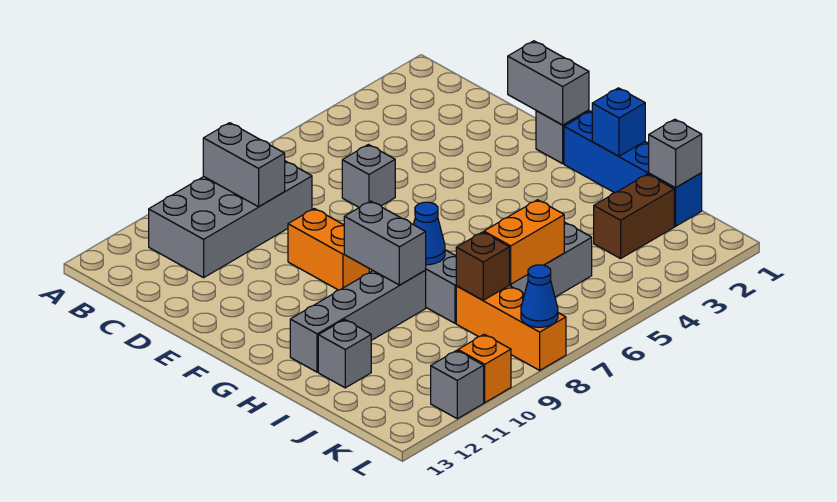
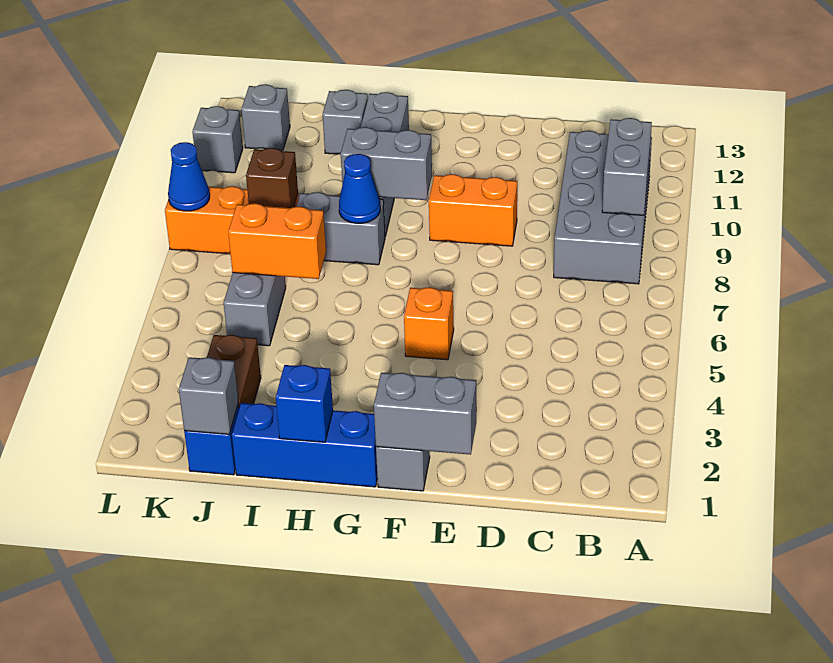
grey brick B9:C9 level 2 -> grey brick B9:B10 level 2
grey brick D6 level 1 -> grey brick K12 level 1
orange brick J6:J7 level 2 -> orange brick I6:J6 level 2
orange brick L10 level 1 -> orange brick F5 level 1

